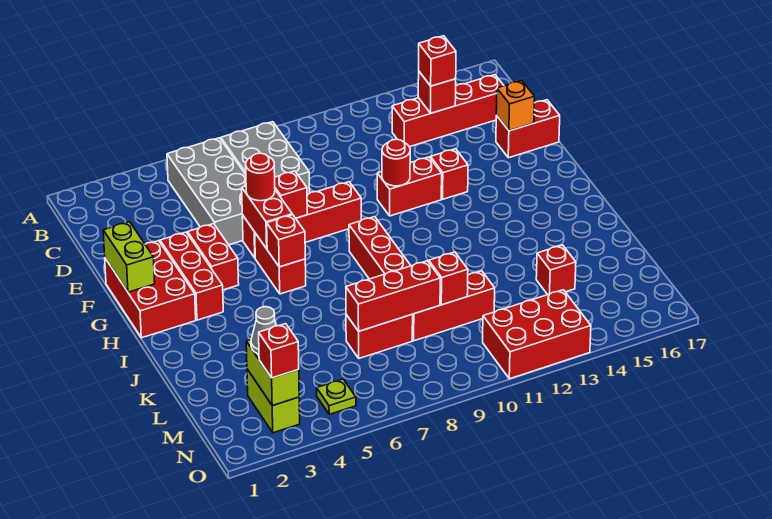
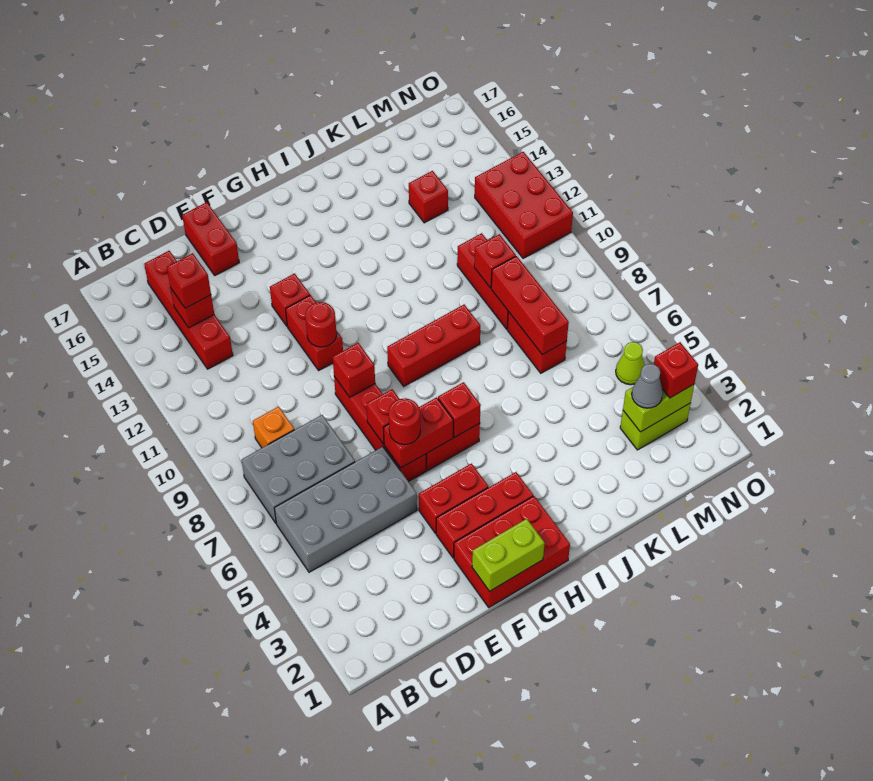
orange brick E16 level 2 -> orange brick C9 level 1
none -> red brick F9 level 2
lime plate N5 level 1 -> lime cone N5 level 1

